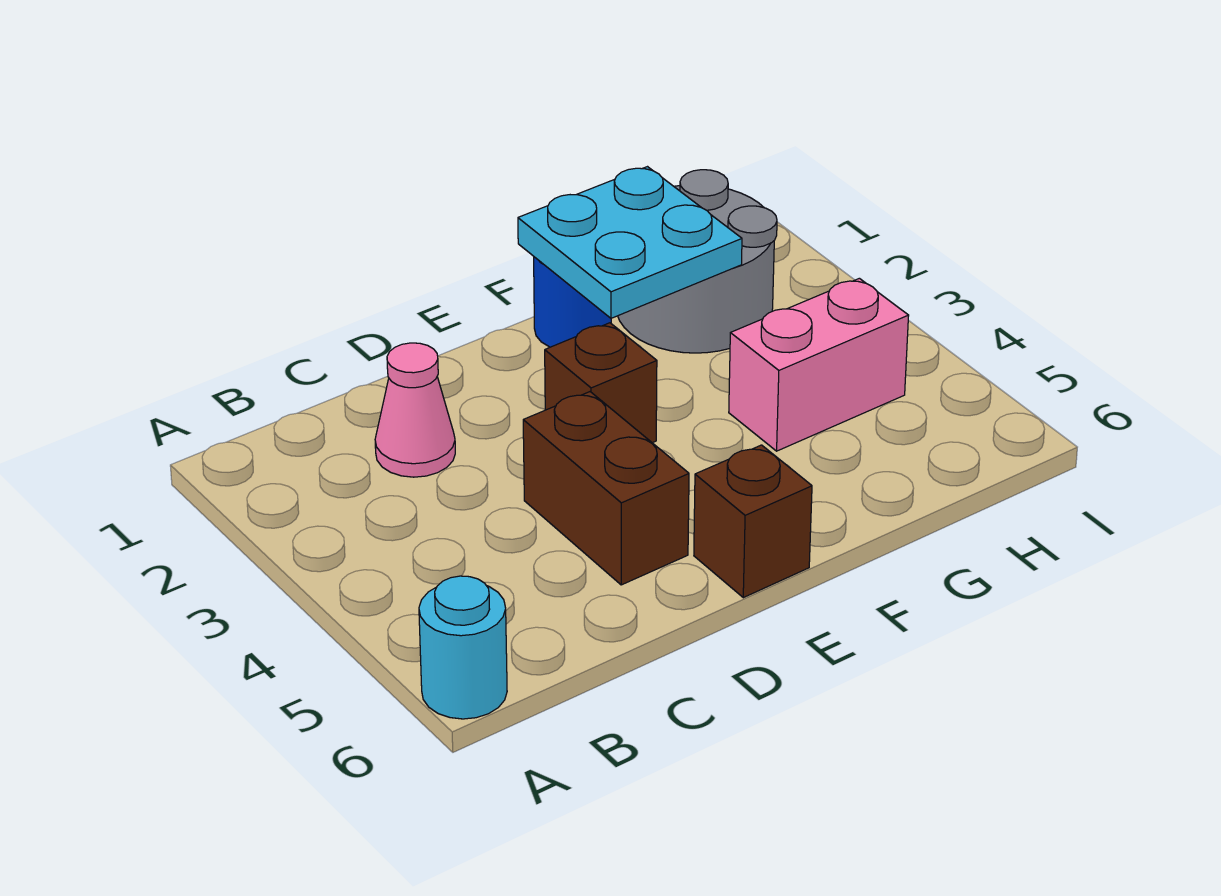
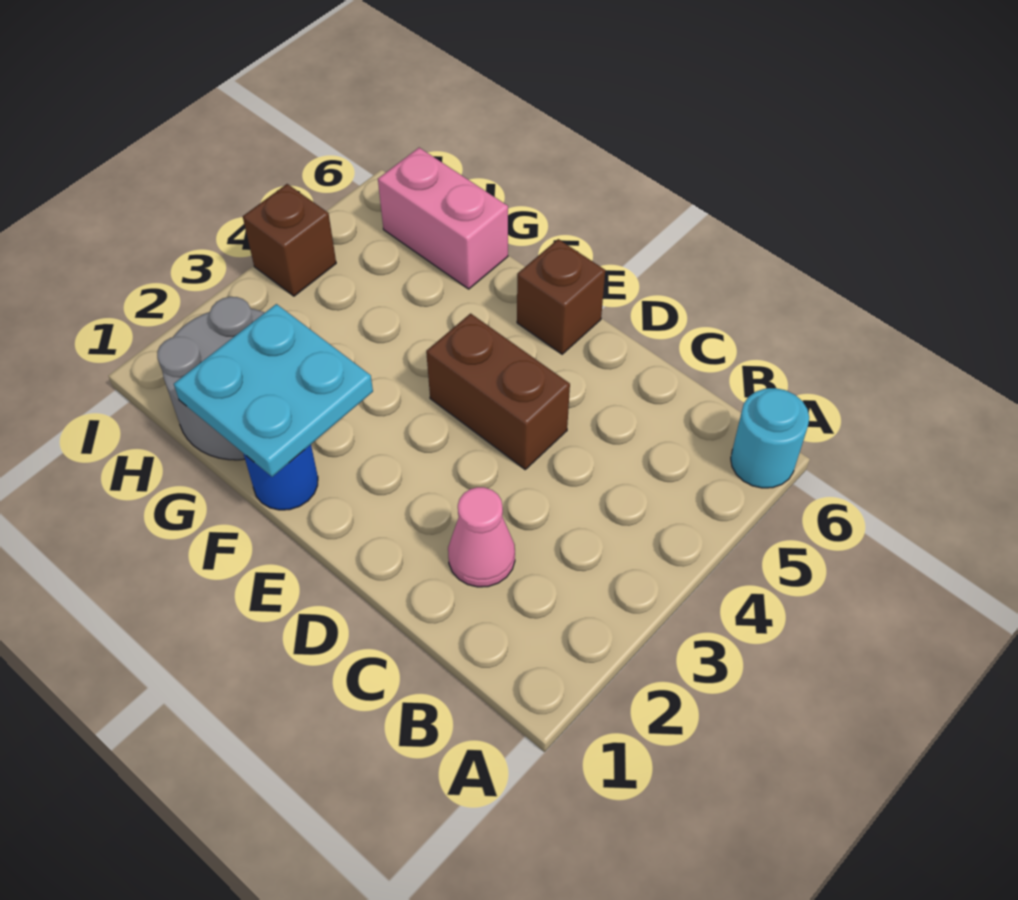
brown brick D4:D5 level 1 -> brown brick D4:E4 level 1
brown brick E3 level 1 -> brown brick I4 level 1
pink brick G4:H4 level 1 -> pink brick G6:H6 level 1

